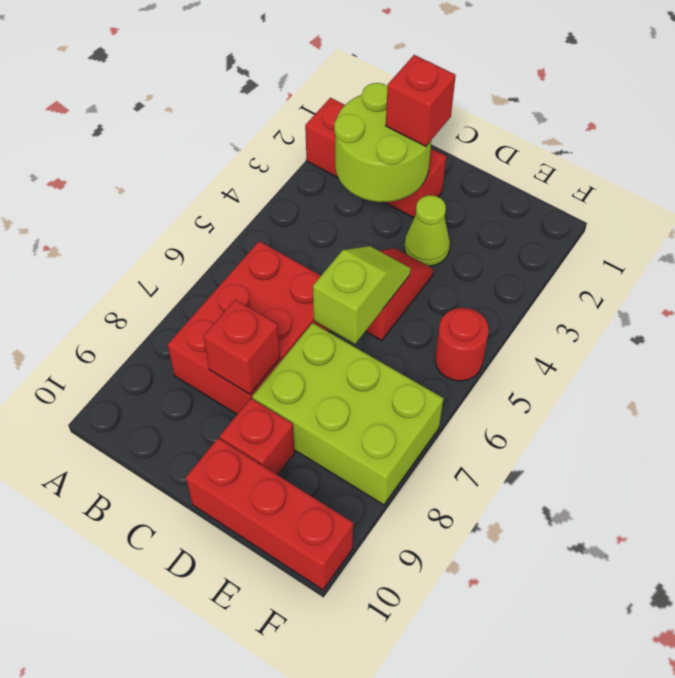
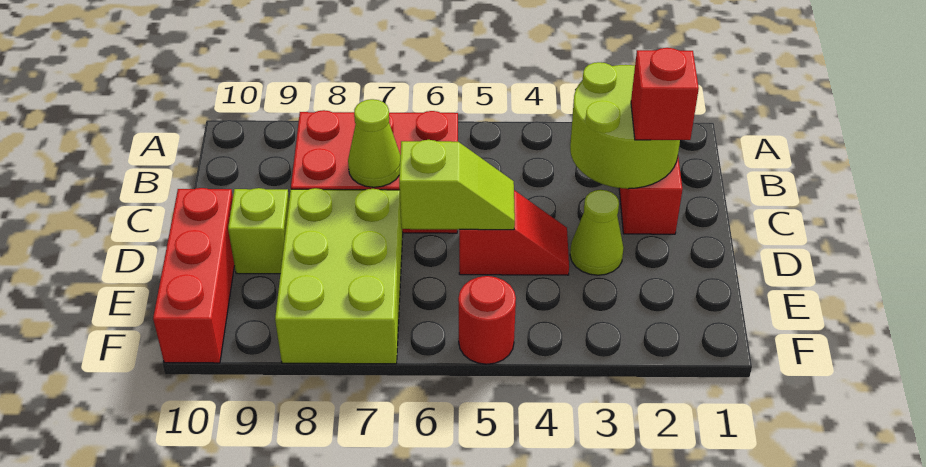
none -> lime cone C7 level 2
red brick C8 level 2 -> none
red brick D9 level 1 -> lime brick D9 level 1

